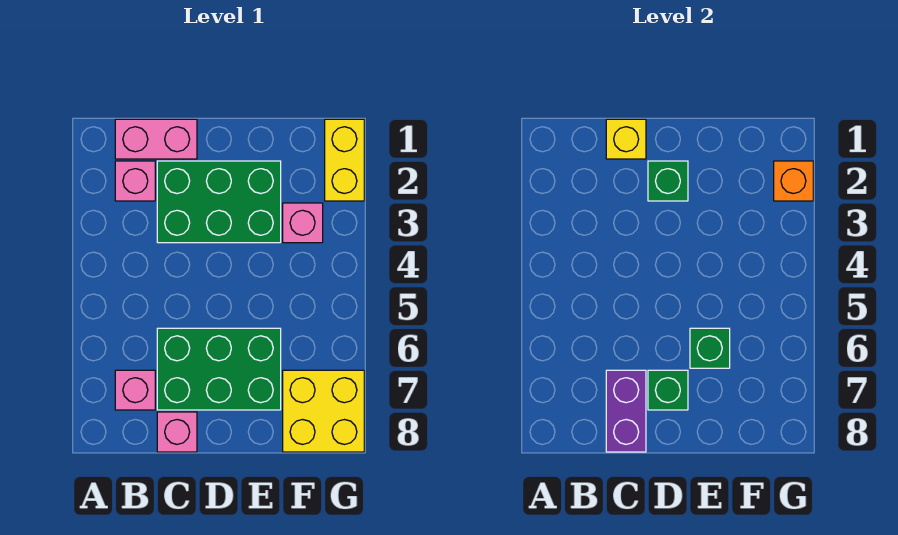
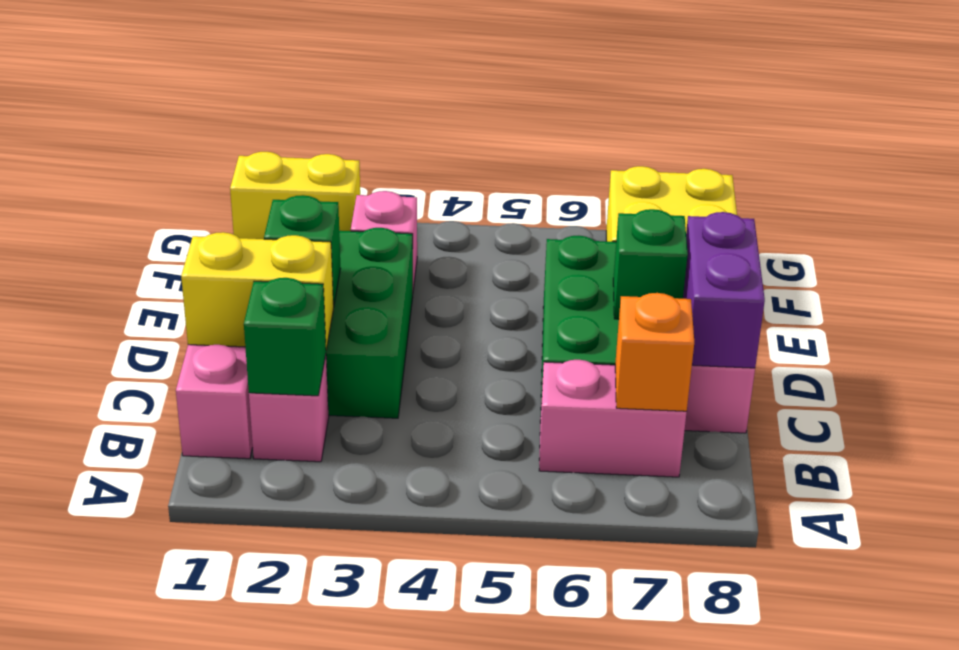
pink brick B7 level 1 -> pink brick B6:B7 level 1
yellow brick C1 level 2 -> yellow brick C1:C2 level 2
purple brick C7:C8 level 2 -> purple brick C8:D8 level 2
green brick E6 level 2 -> green brick B2 level 2
orange brick G2 level 2 -> orange brick B7 level 2

